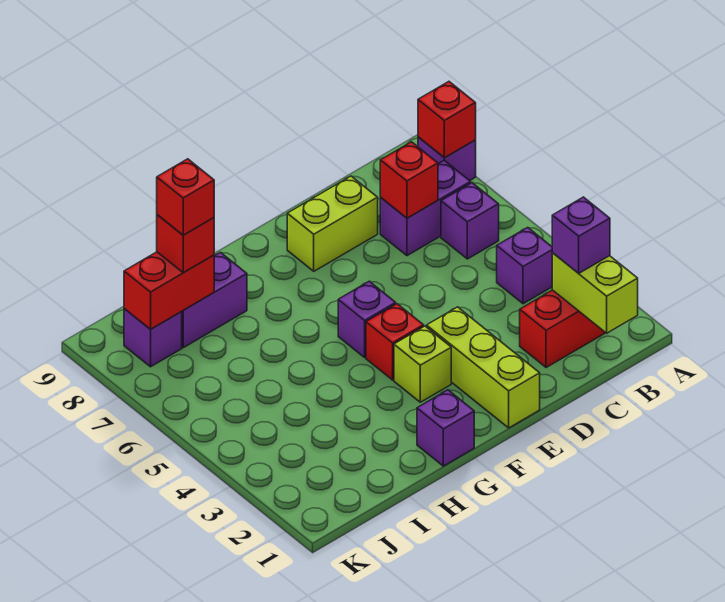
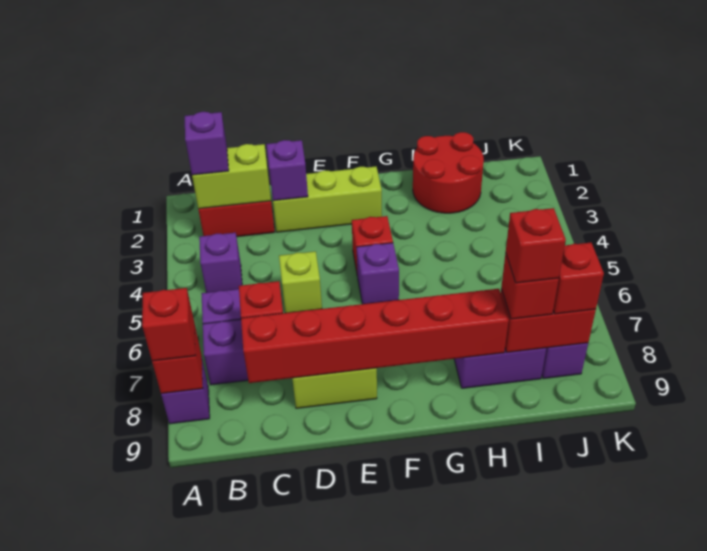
none -> red brick A8 level 3
lime brick B1:B2 level 2 -> lime brick B2:C2 level 2
none -> red brick C8:H8 level 2
lime brick E1:E3 level 1 -> lime brick D2:F2 level 1
lime brick F3 level 1 -> lime brick D5 level 1
purple brick G1 level 1 -> purple brick D2 level 2
none -> red round brick H1:I2 level 1
none -> red brick J8 level 3

